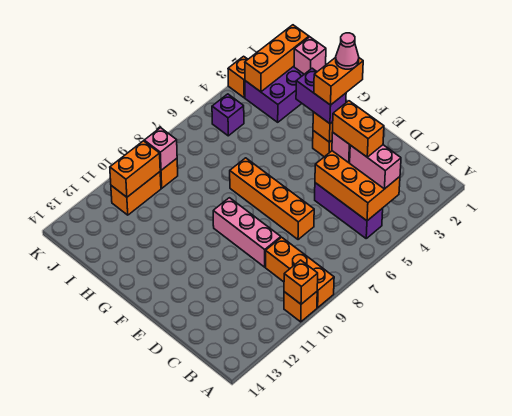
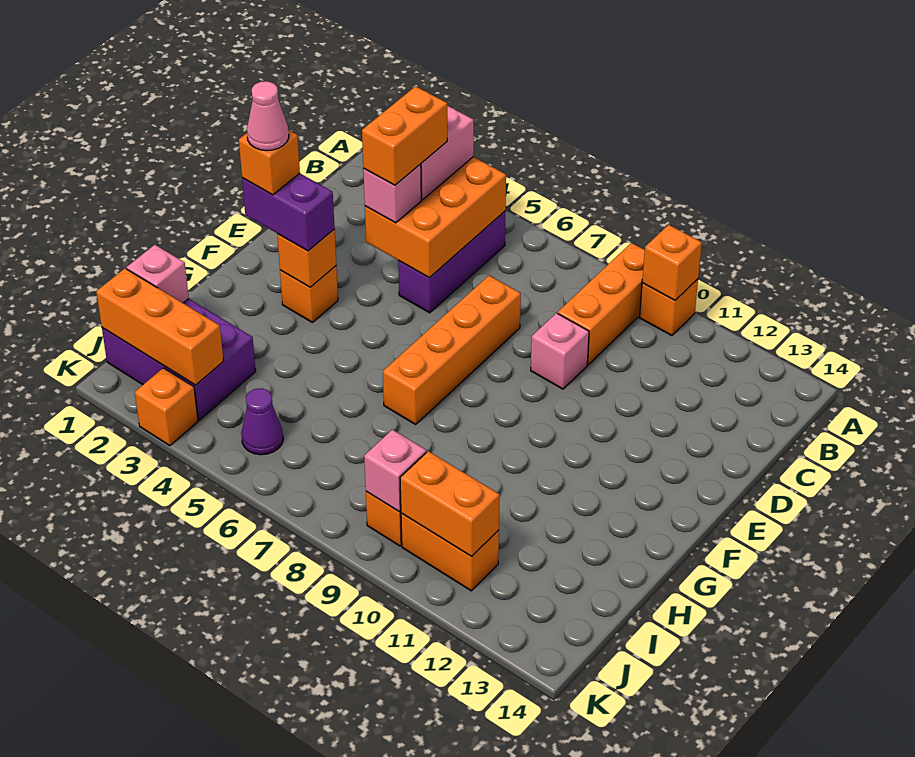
pink brick D9:F9 level 1 -> pink brick D9 level 1
orange brick F2:F3 level 4 -> orange brick F2 level 4
purple brick F3:G3 level 3 -> purple brick F2:F3 level 3
purple brick J5 level 1 -> purple cone J5 level 1

